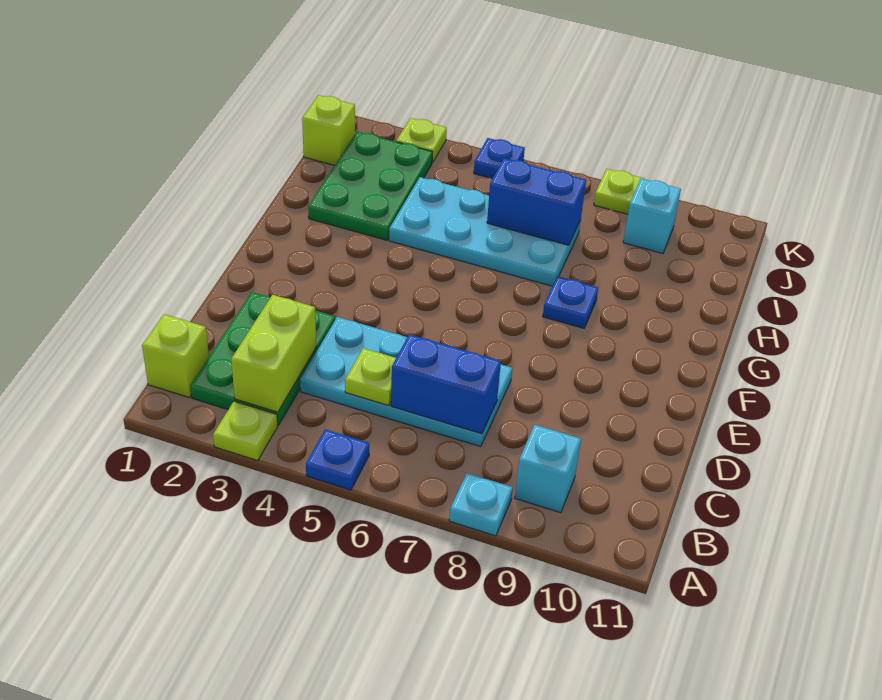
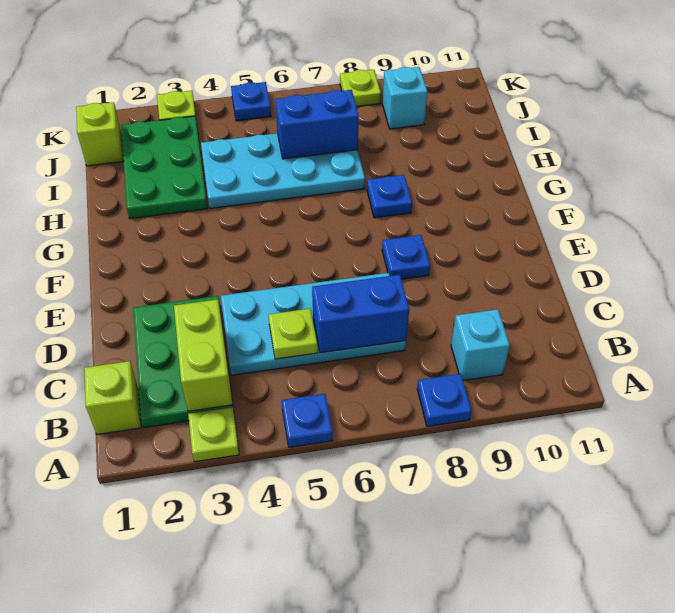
cyan plate A8 level 1 -> blue plate A8 level 1
none -> blue plate E8 level 1

